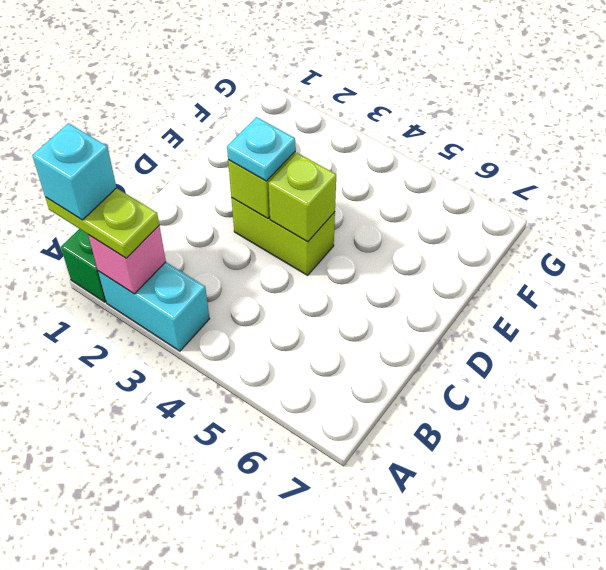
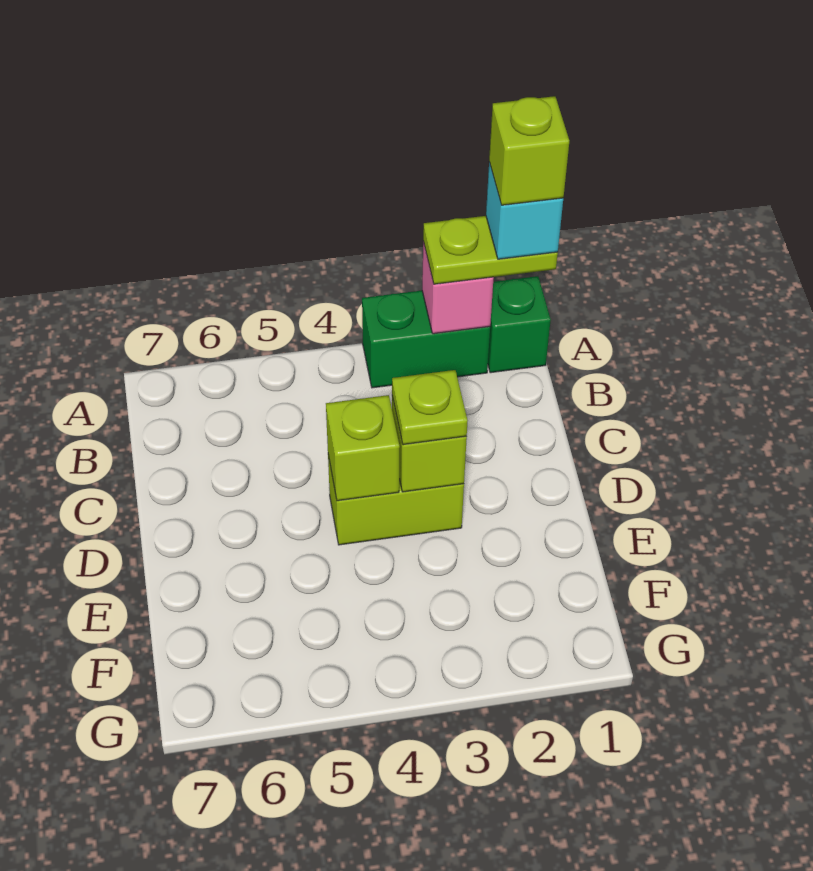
none -> lime brick A1 level 5
cyan brick A2:A3 level 1 -> green brick A2:A3 level 1
cyan plate D3 level 3 -> lime plate D3 level 3

